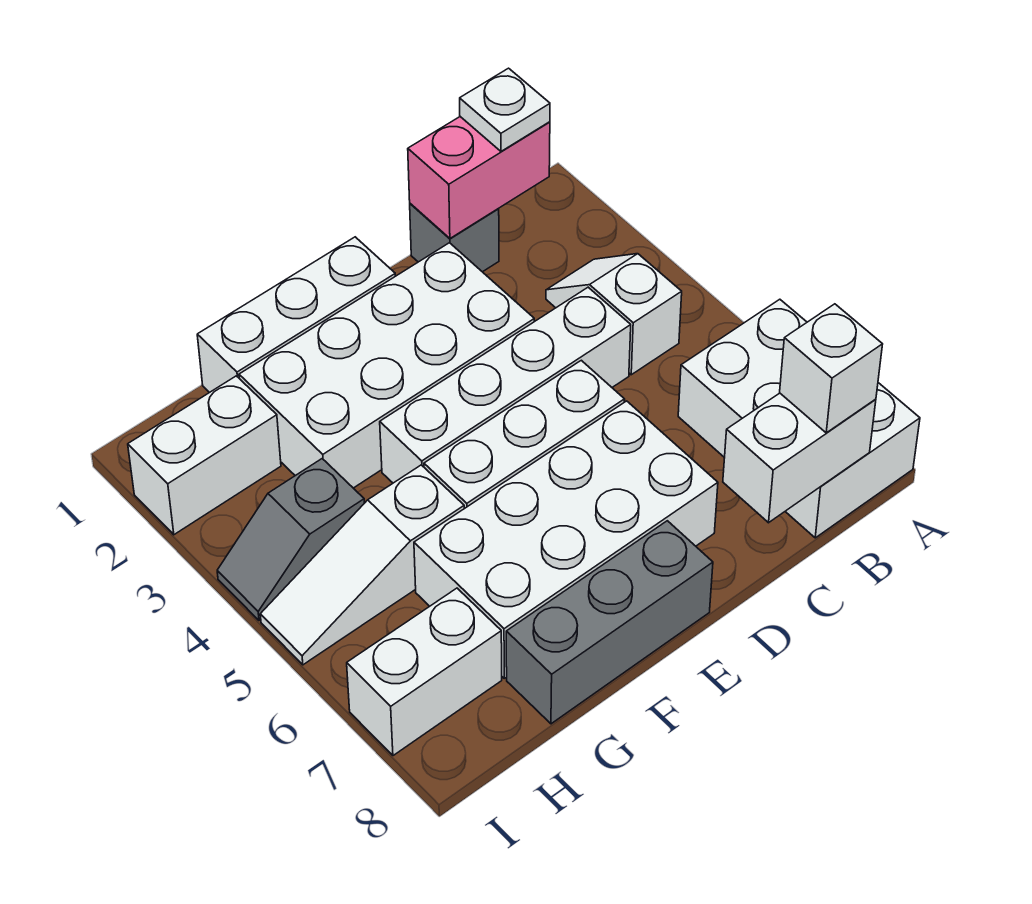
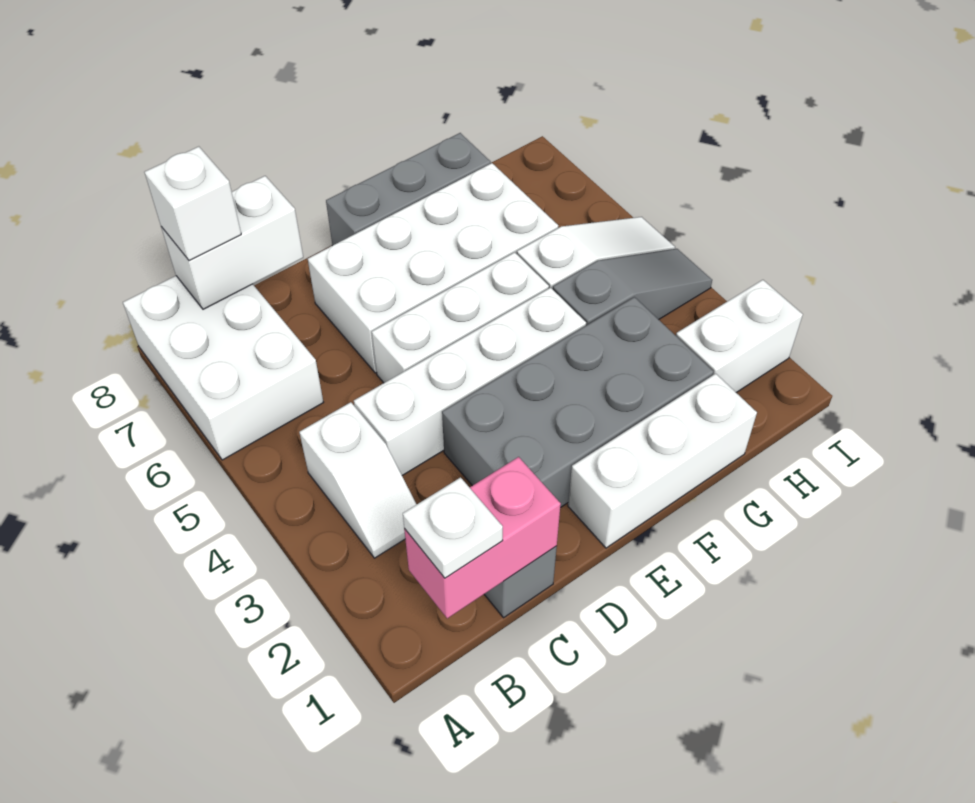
white brick D2:G3 level 1 -> grey brick D2:G3 level 1
grey slope H4:I4 level 1 top H -> grey slope G4:I4 level 1 top G
white brick H7:I7 level 1 -> none

